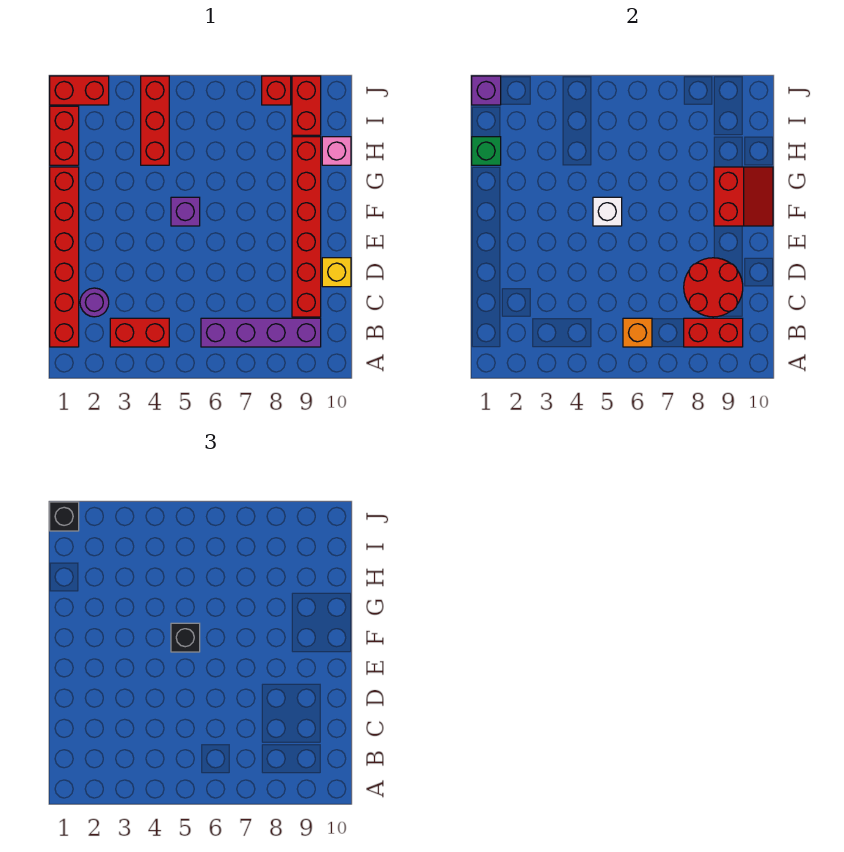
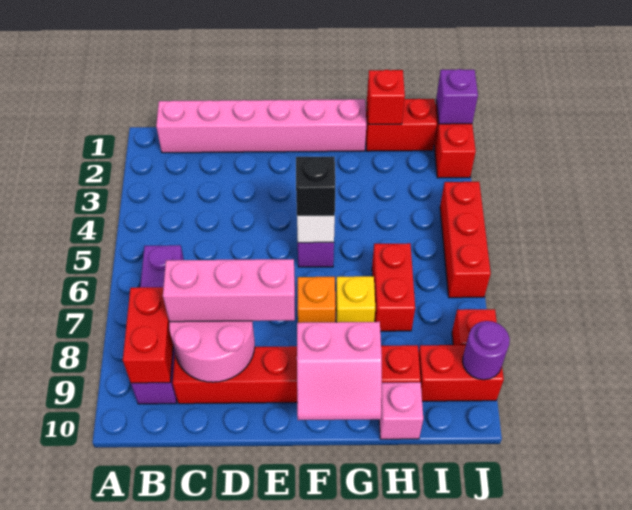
red brick B1:G1 level 1 -> pink brick B1:G1 level 1
red brick B3:B4 level 1 -> red brick H6:H7 level 1
orange brick B6 level 2 -> orange brick F7 level 1
purple round brick C2 level 1 -> purple round brick J9 level 2
red round brick C8:D9 level 2 -> pink round brick C8:D9 level 2
none -> pink brick C8:E8 level 3
yellow brick D10 level 1 -> yellow brick G7 level 1
red slope F9:G10 level 2 top 9 -> pink slope F9:G10 level 2 top 9
green brick H1 level 2 -> red brick H1 level 2
red brick H4:J4 level 1 -> red brick J4:J6 level 1
black brick J1 level 3 -> none

